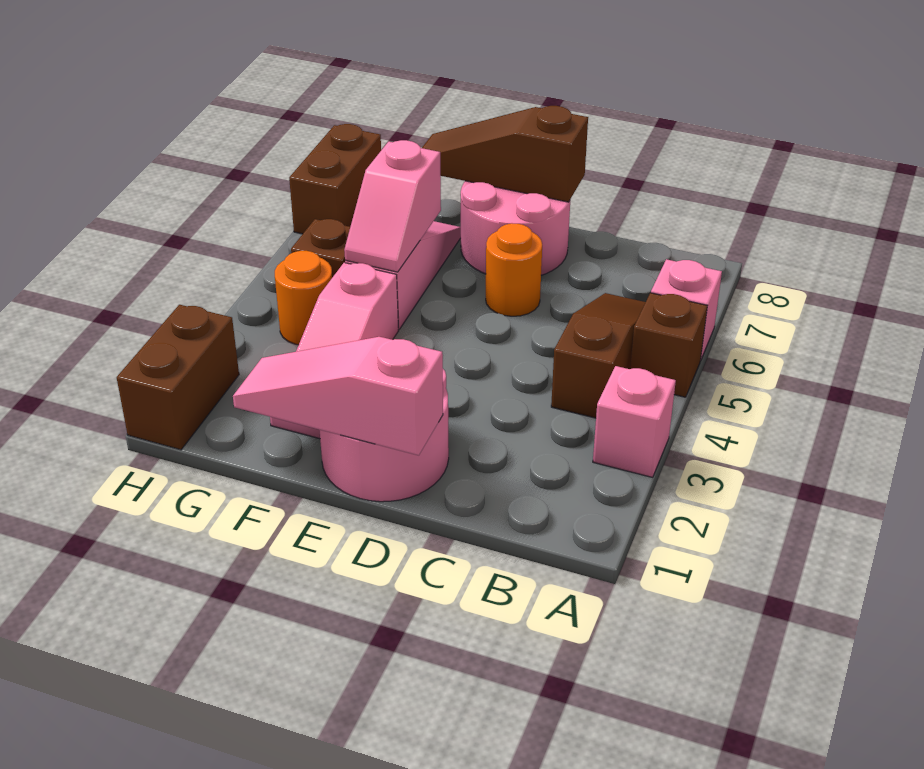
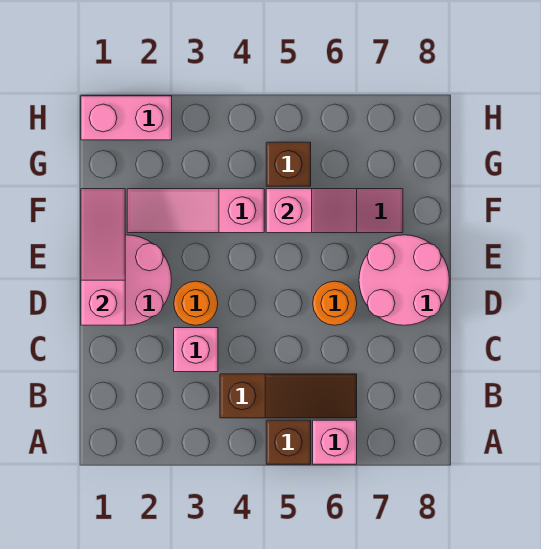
pink brick A3 level 1 -> pink brick C3 level 1
brown slope D8:F8 level 2 top D -> none
pink slope F5:F6 level 2 top 6 -> pink slope F5:F6 level 2 top 5
orange round brick G4 level 1 -> orange round brick D3 level 1
brown brick H1:H2 level 1 -> pink brick H1:H2 level 1
brown brick H7:H8 level 1 -> none

